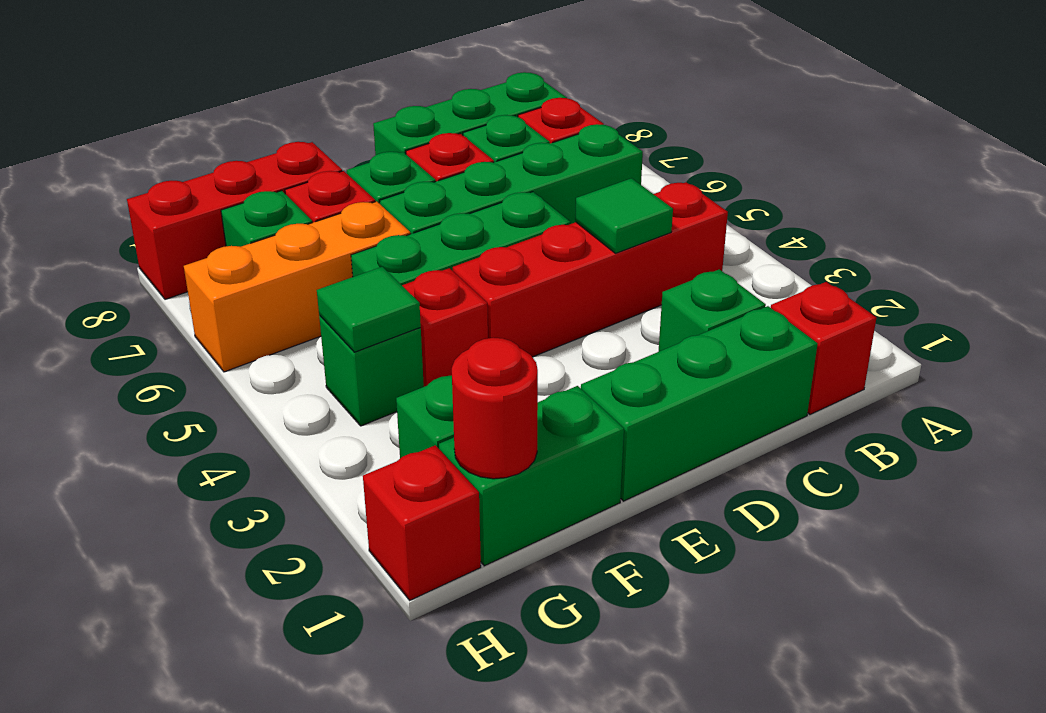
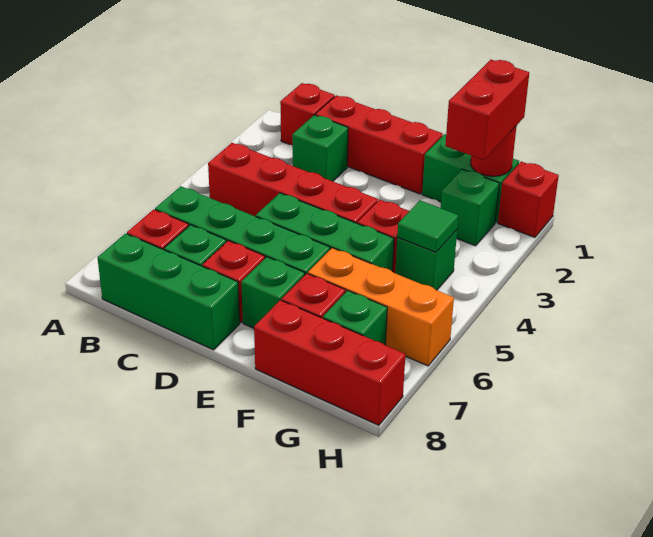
green brick C1:E1 level 1 -> red brick C1:E1 level 1
green tile C4 level 2 -> none
none -> red brick G1:G2 level 3

